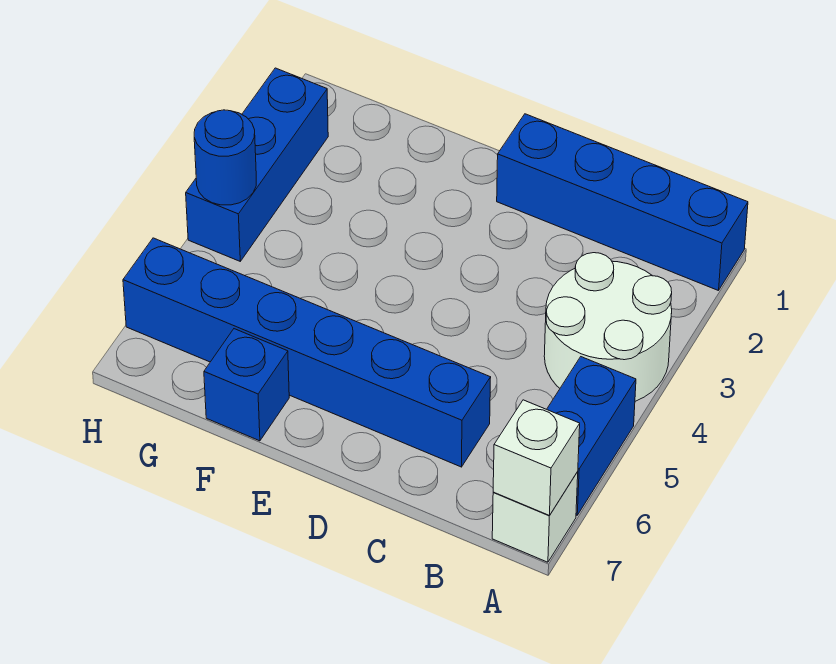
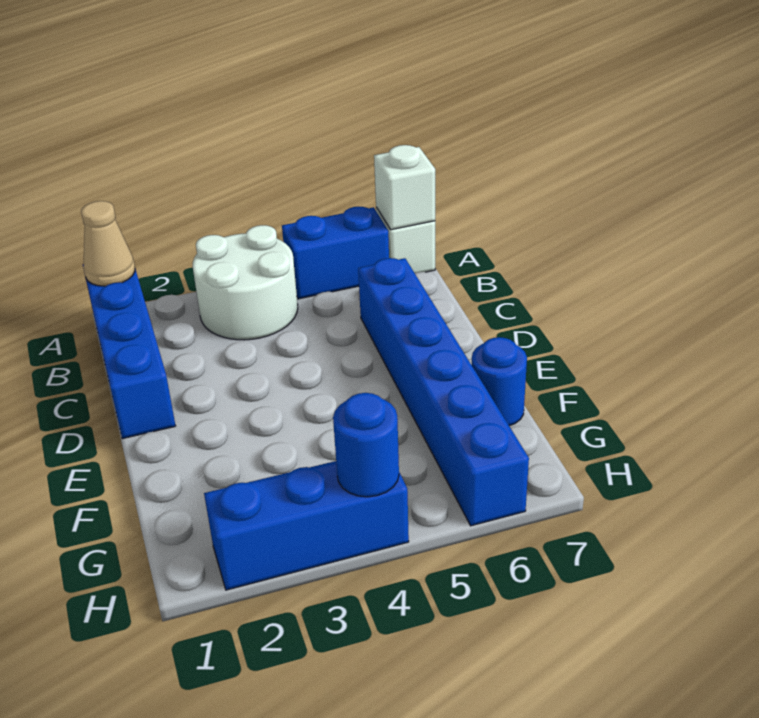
none -> tan cone A1 level 2
blue brick F7 level 1 -> blue round brick F7 level 1

